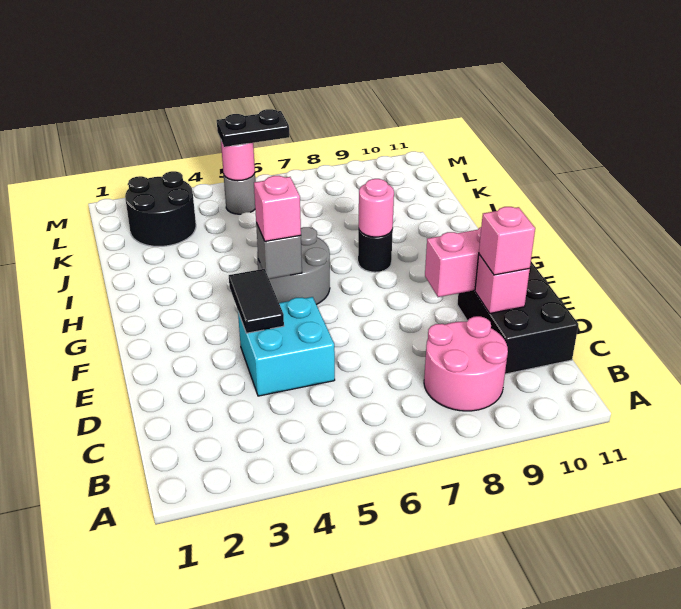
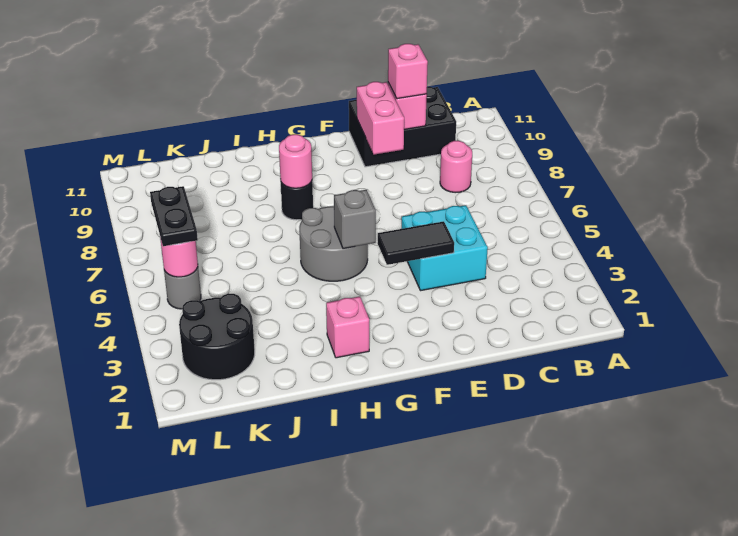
pink round brick B8:C9 level 1 -> pink round brick C8 level 1
pink brick G5 level 3 -> pink brick H2 level 1

